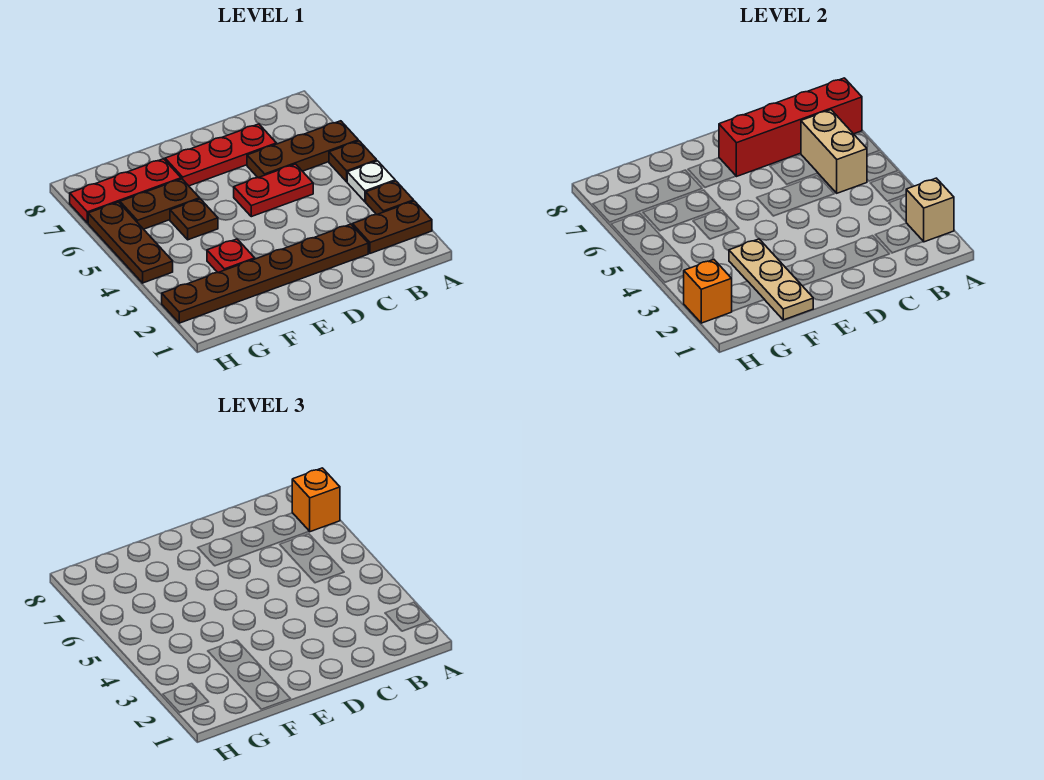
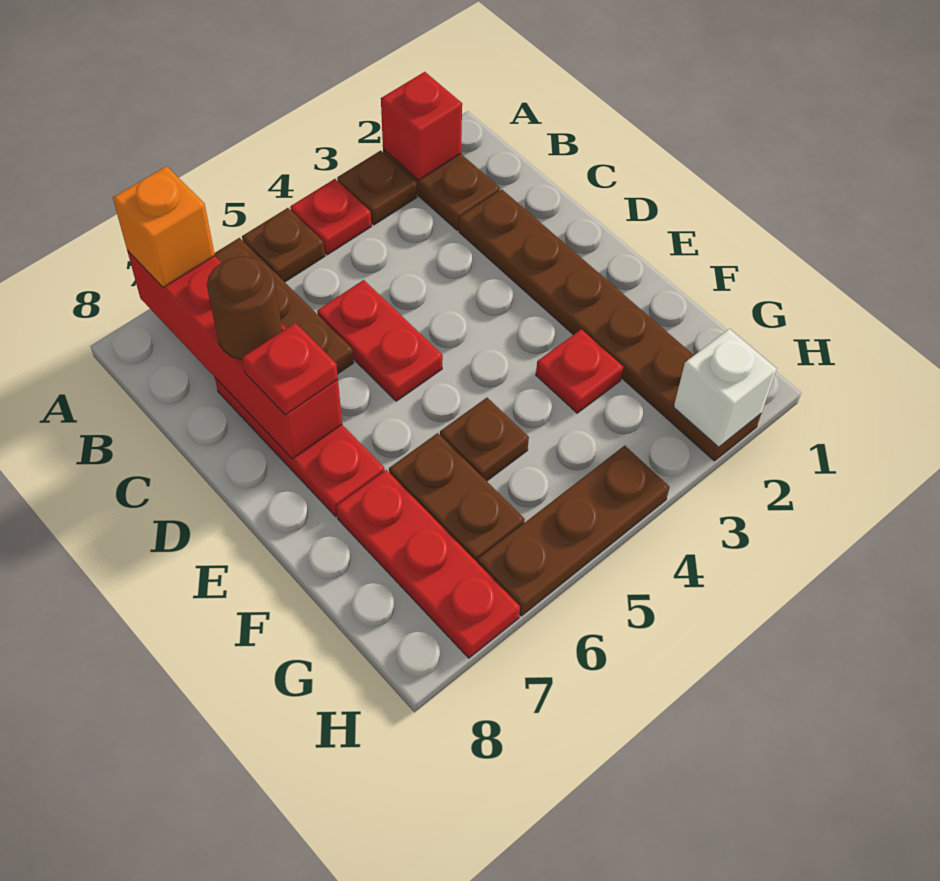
tan brick A2 level 2 -> red brick A2 level 2
white plate A4 level 1 -> red plate A4 level 1
tan brick B5:B6 level 2 -> none
none -> brown round brick C7 level 3
none -> red plate D7 level 3
tan plate F1:F3 level 2 -> none
orange brick H2 level 2 -> white brick H2 level 2

